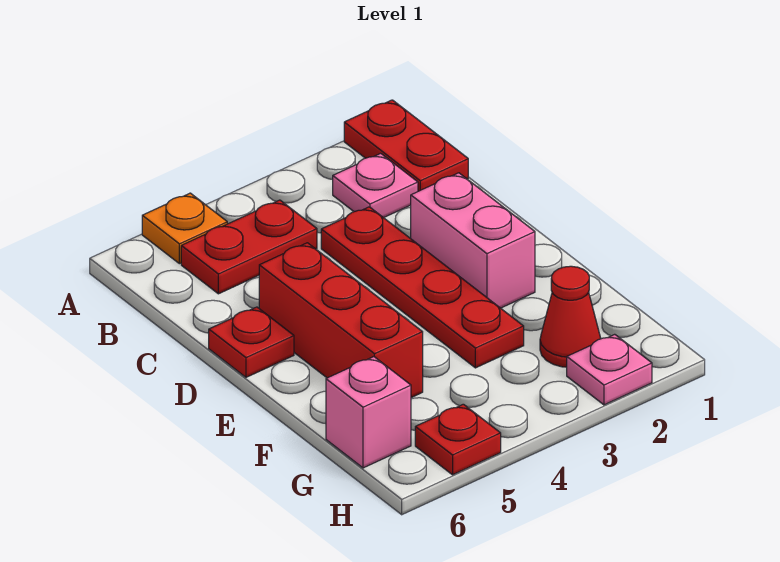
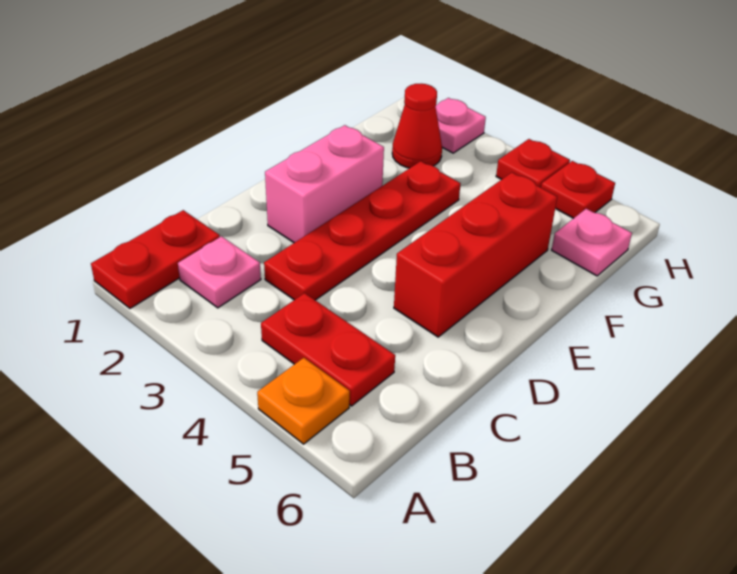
red plate D6 level 1 -> red plate H4 level 1
pink brick G6 level 1 -> pink plate G6 level 1

